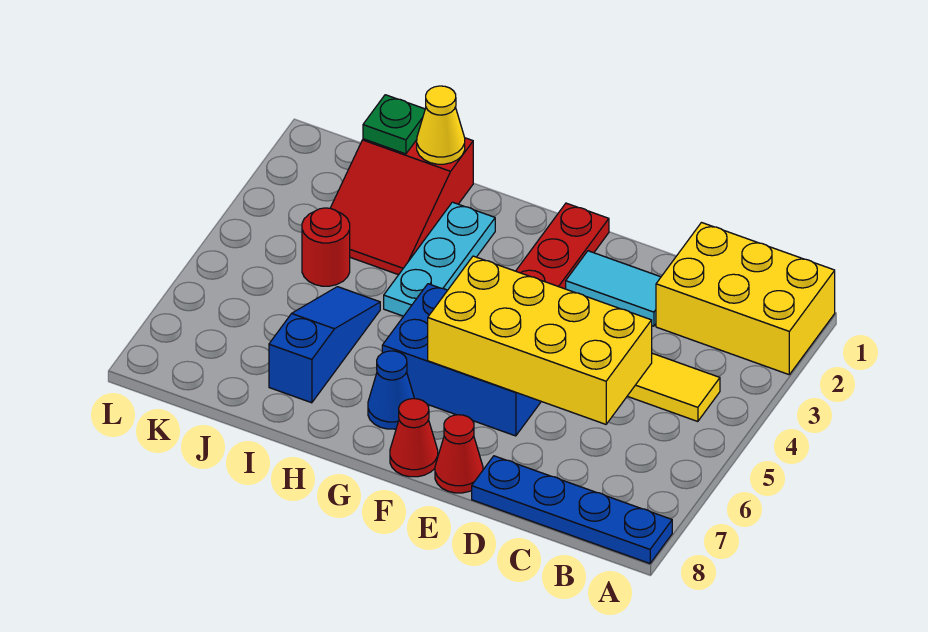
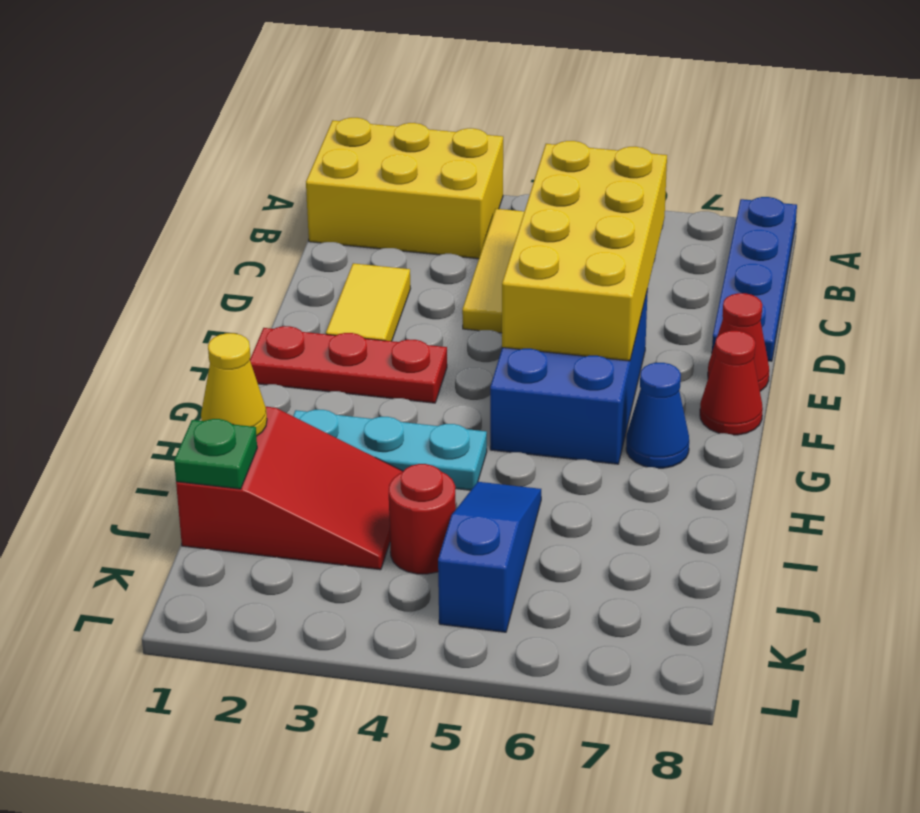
yellow brick A1:C2 level 1 -> yellow brick A1:B3 level 1
cyan tile D2:E2 level 1 -> yellow tile D2:E2 level 1
blue slope I5:I7 level 1 top 7 -> blue slope I5:K5 level 1 top K

